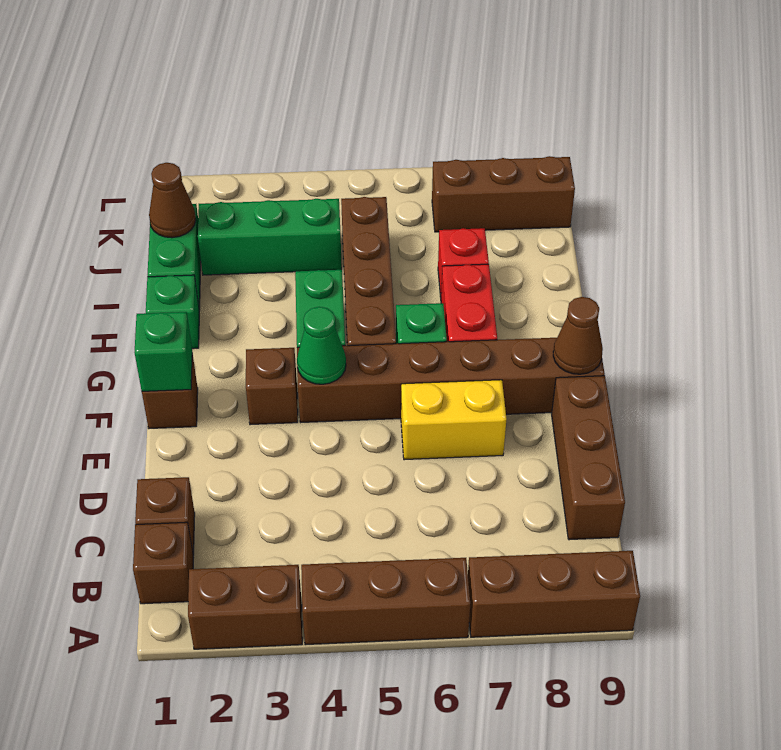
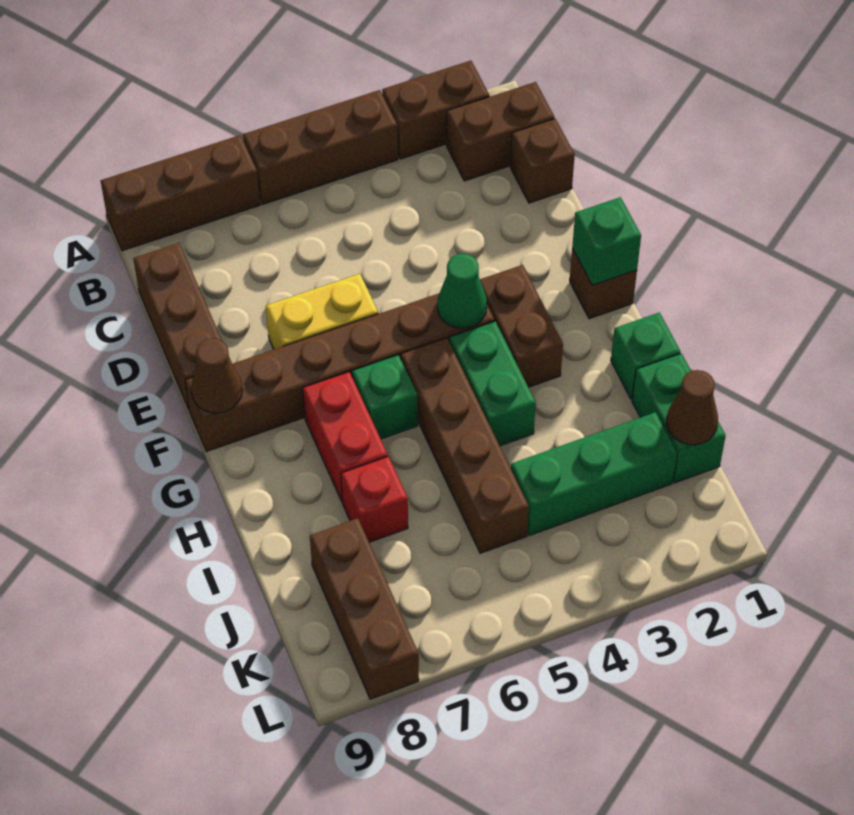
brown brick B1 level 1 -> brown brick B1:B2 level 1
brown brick F3 level 1 -> brown brick F3:G3 level 1
brown brick K7:K9 level 1 -> brown brick J8:L8 level 1

